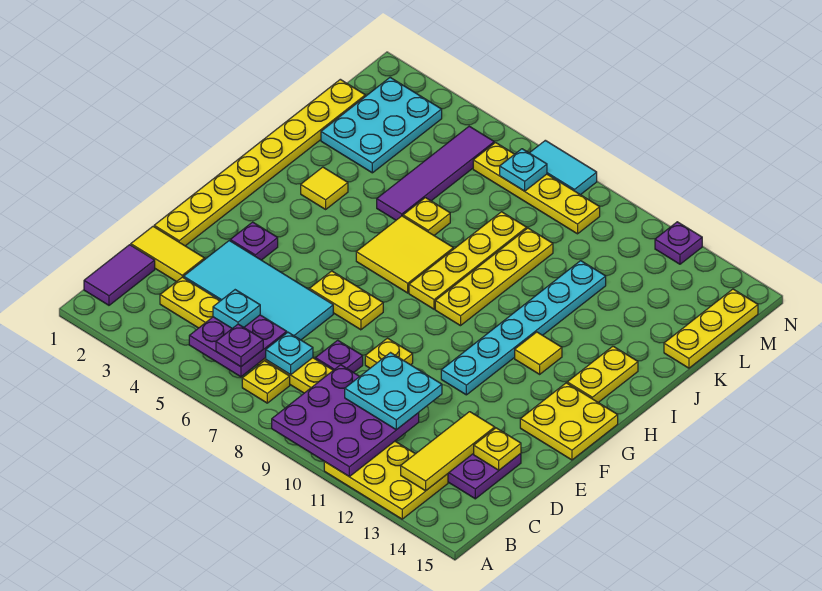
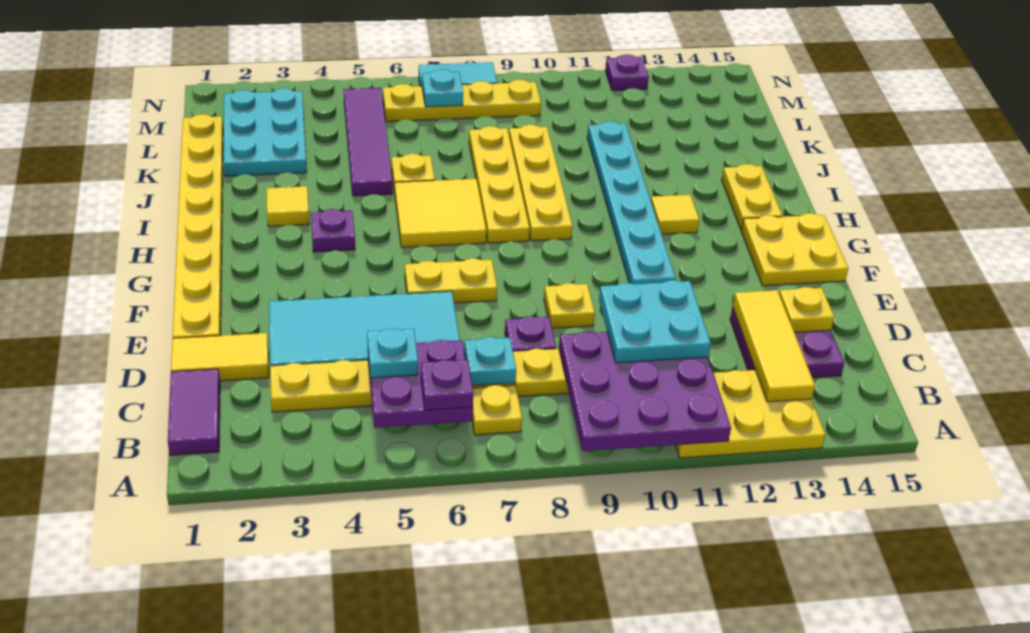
purple plate F3 level 1 -> purple plate H4 level 1
yellow plate K15:M15 level 1 -> none

